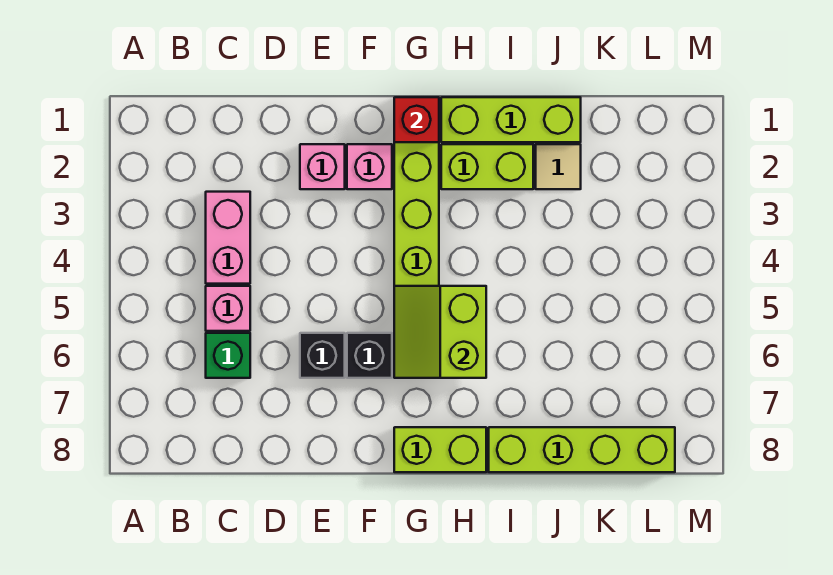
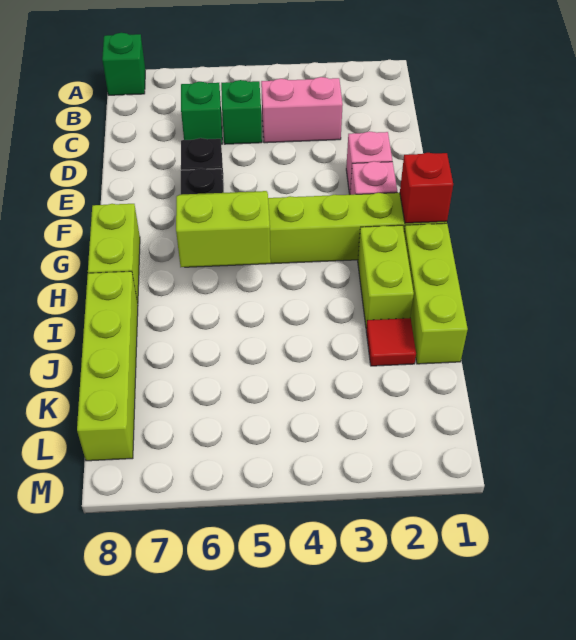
none -> green brick A8 level 1
pink brick C5 level 1 -> green brick C5 level 1
tan tile J2 level 1 -> red tile J2 level 1

